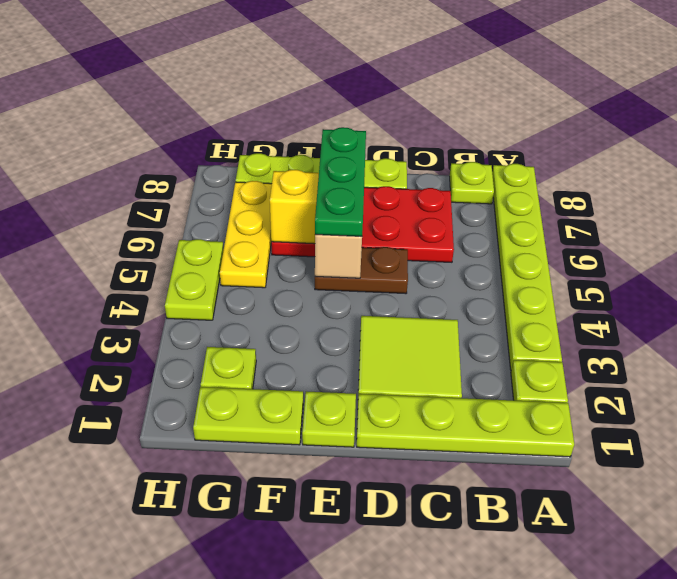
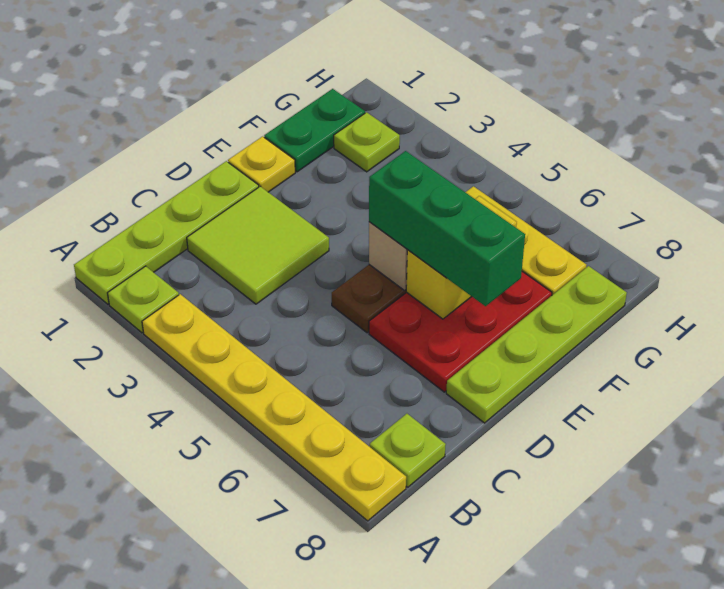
lime plate A3:A8 level 1 -> yellow plate A3:A8 level 1
red plate C6:F7 level 1 -> red plate D6:F7 level 1
lime plate E1 level 1 -> yellow plate E1 level 1
green plate E5:E7 level 3 -> green brick E5:E7 level 3
lime plate F1:G1 level 1 -> green plate F1:G1 level 1
lime plate H4:H5 level 1 -> none

